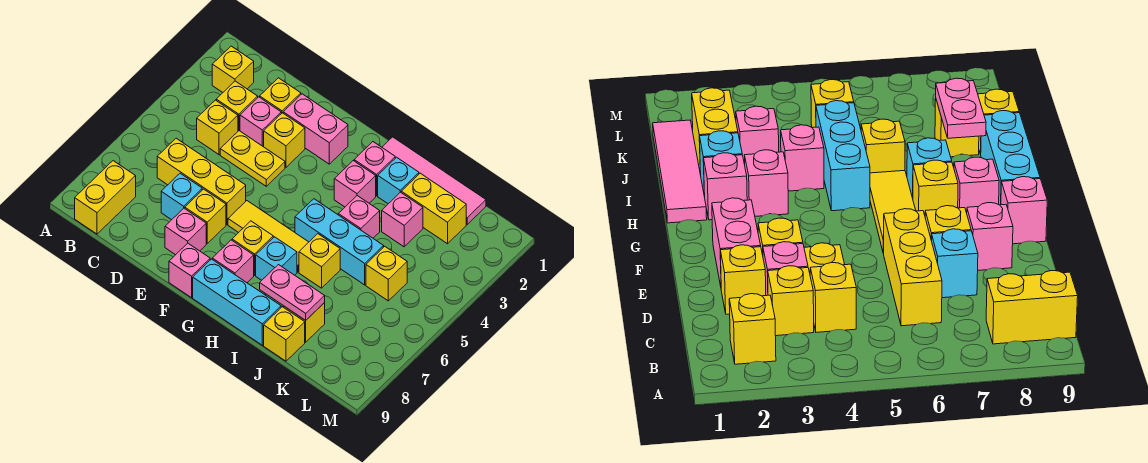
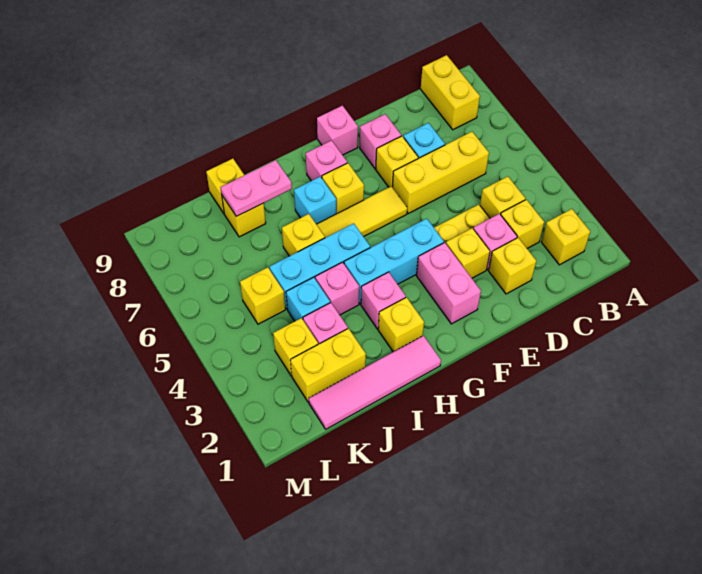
pink brick E2:F2 level 1 -> pink brick F2:F3 level 1
cyan brick G9:I9 level 1 -> cyan brick F4:H4 level 1
pink brick H2 level 1 -> yellow brick H2 level 1
cyan brick I2 level 1 -> cyan brick J4 level 1
none -> yellow brick K3 level 1

